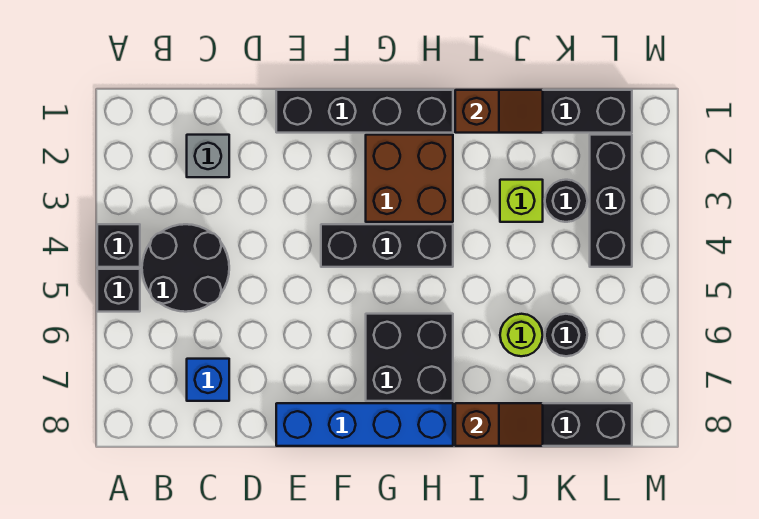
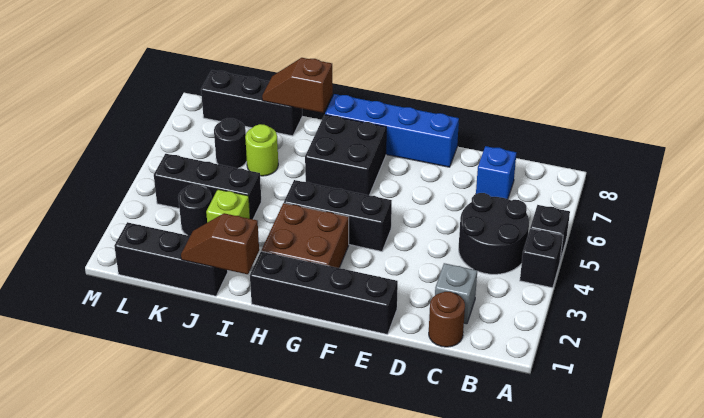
none -> brown round brick C1 level 1
black brick L2:L4 level 1 -> black brick J4:L4 level 1

